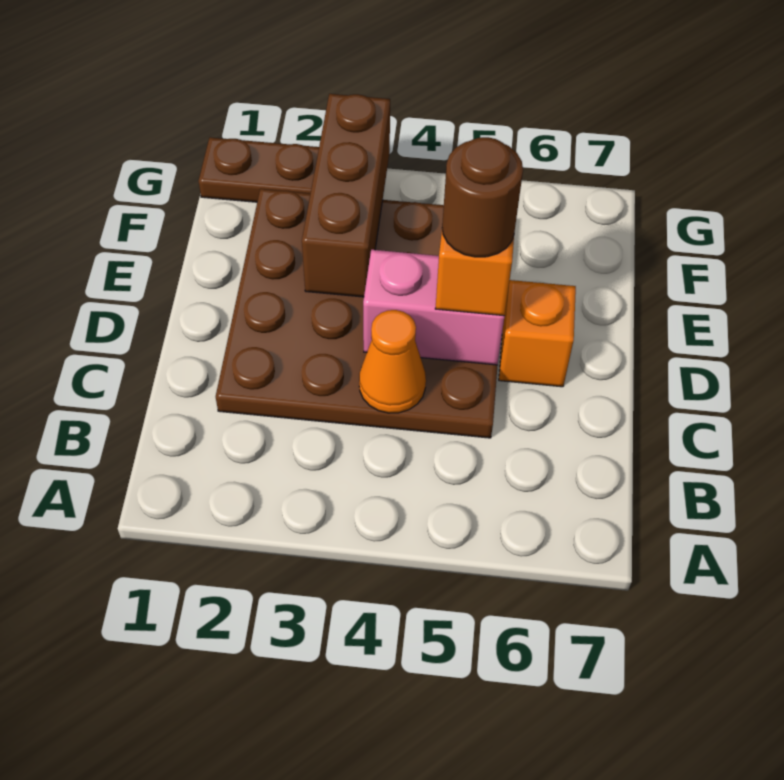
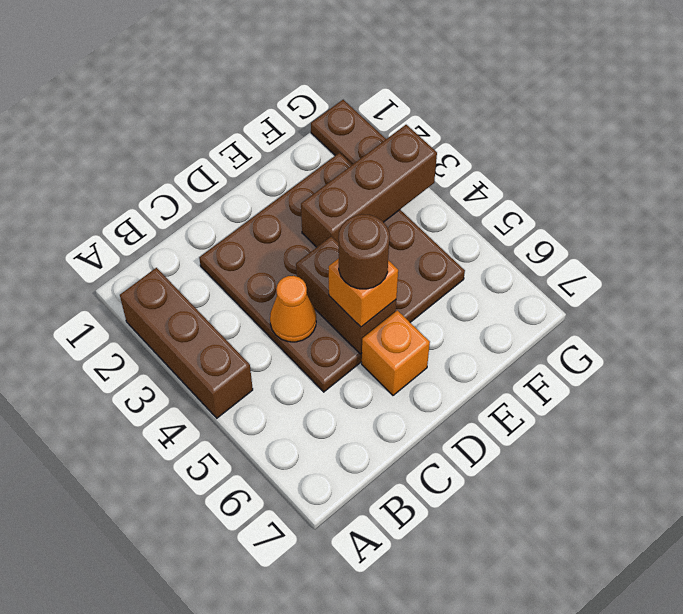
none -> brown brick A2:A4 level 1
pink brick D4:D5 level 2 -> brown brick D4:D5 level 2

